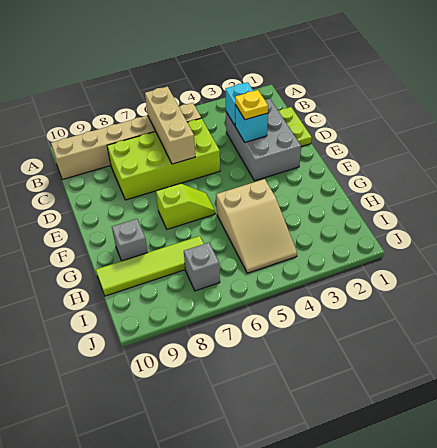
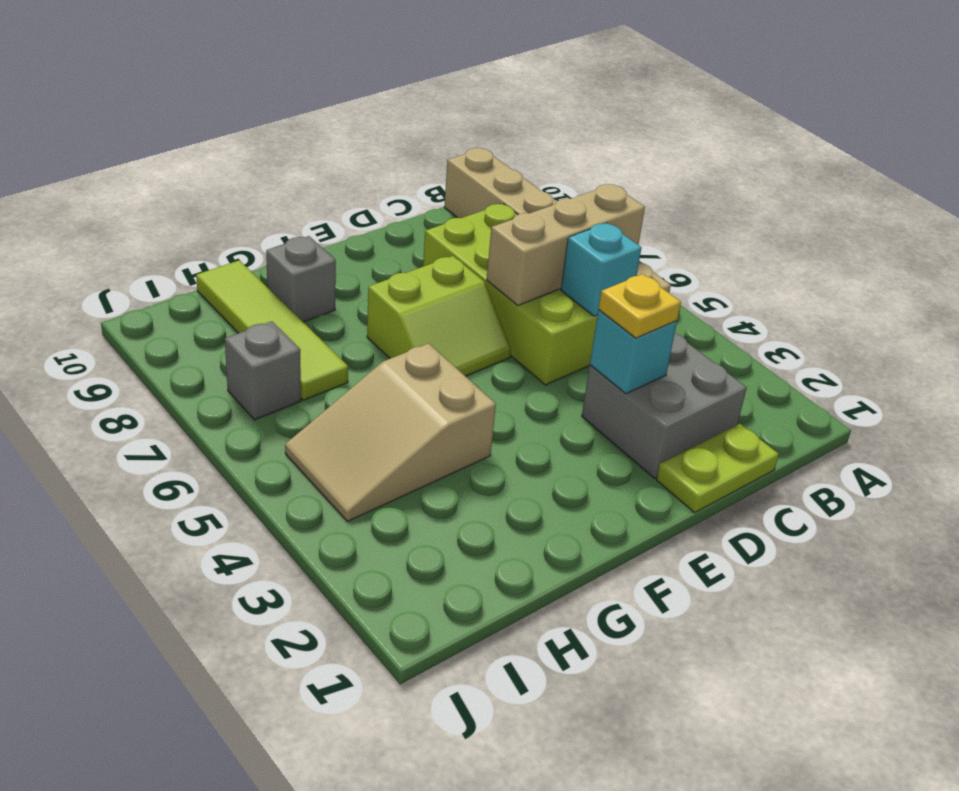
grey brick C2:E3 level 1 -> grey brick C2:D3 level 1
cyan brick C3 level 2 -> cyan brick C5 level 2
lime slope F6:F7 level 1 top 7 -> lime slope E6:F7 level 1 top 7

